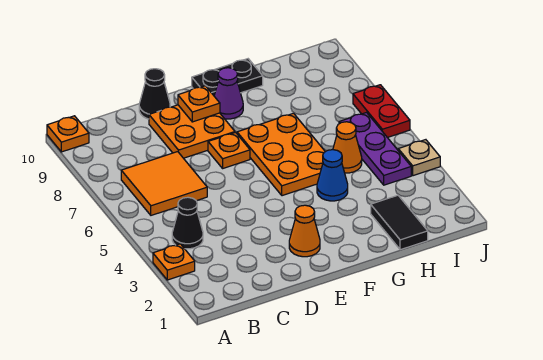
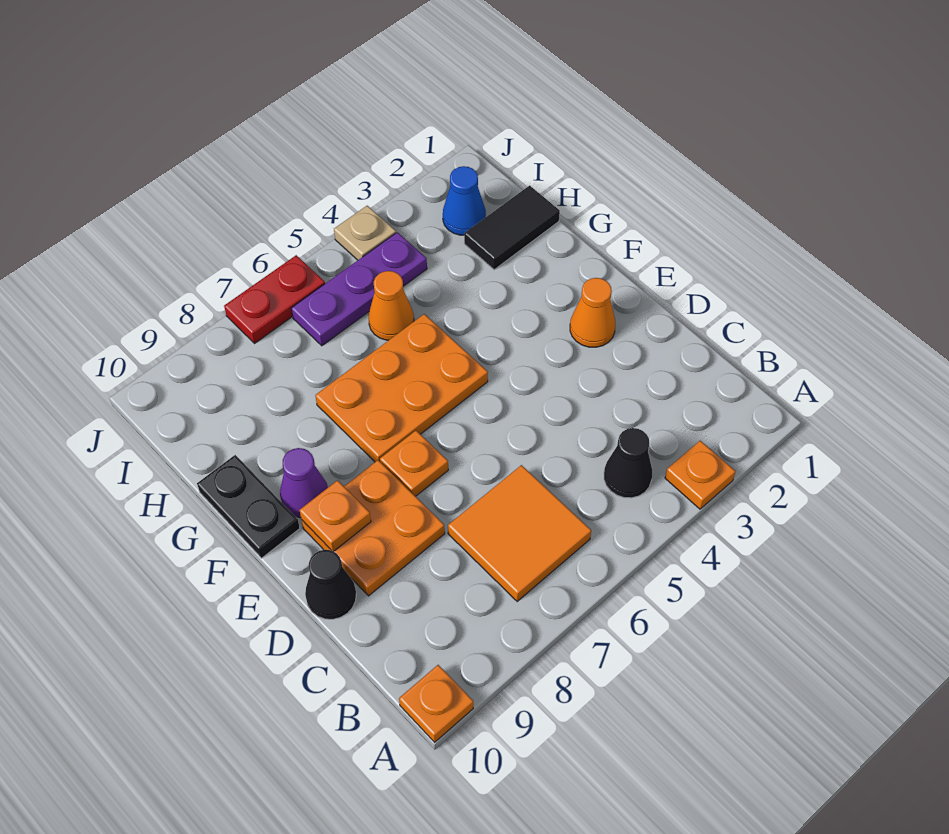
blue cone G4 level 1 -> blue cone I2 level 1

